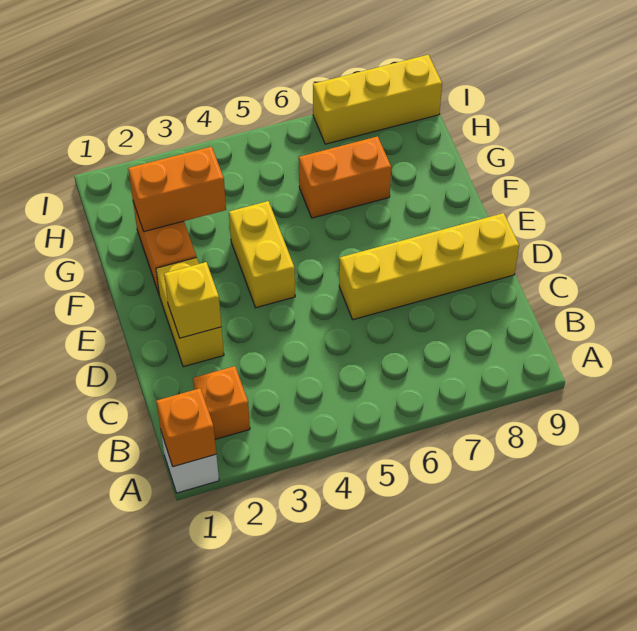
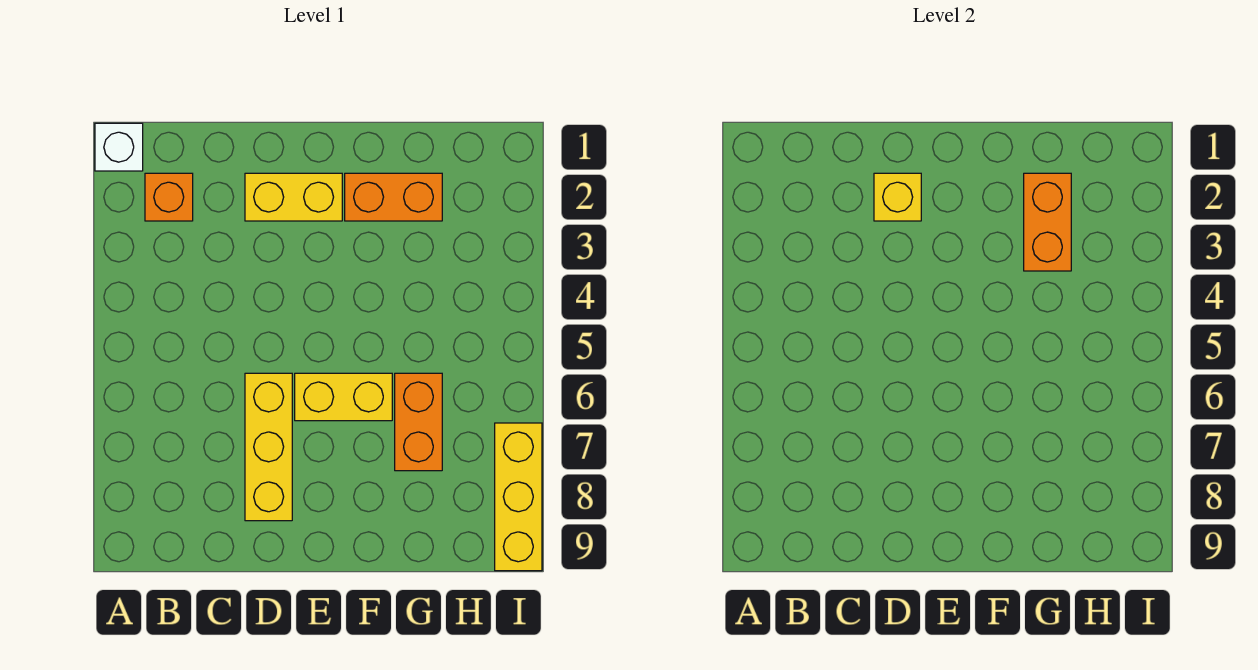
orange brick A1 level 2 -> none
yellow brick D6:D9 level 1 -> yellow brick D6:D8 level 1
yellow brick E4:F4 level 1 -> yellow brick E6:F6 level 1

